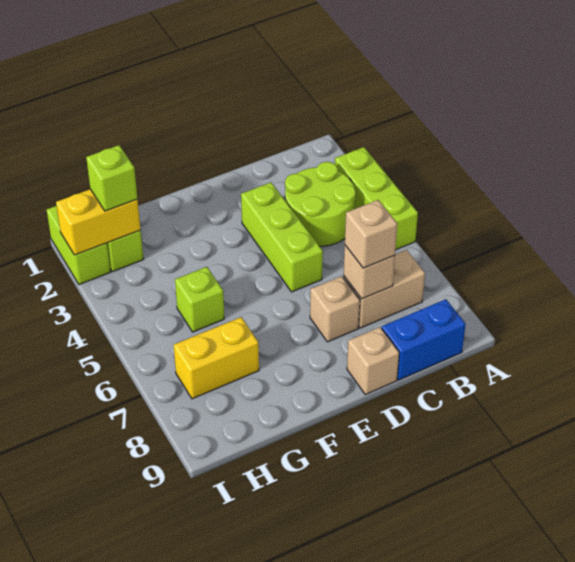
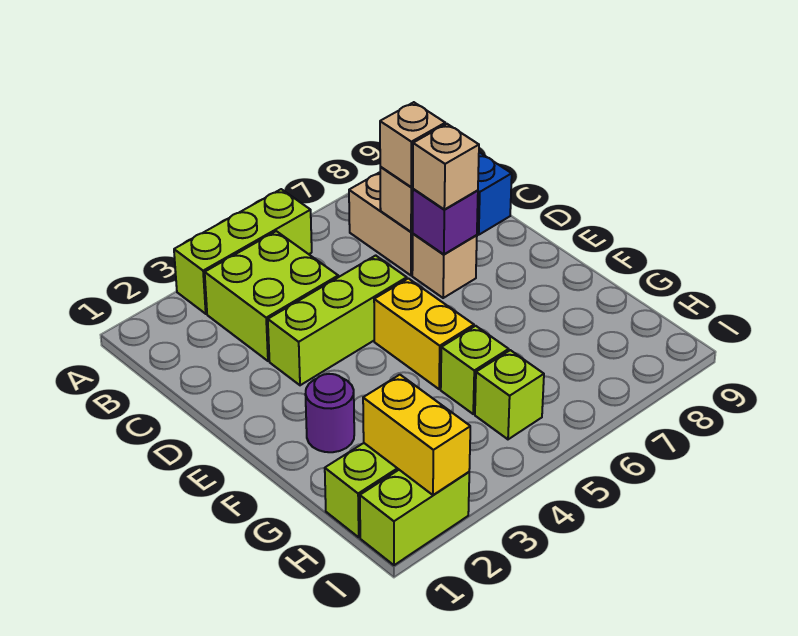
lime round brick B3:C4 level 1 -> lime brick B3:C4 level 1
none -> purple brick D7 level 2
tan brick D9 level 1 -> tan brick D7 level 3
none -> purple round brick F2 level 1
yellow brick G7:H7 level 1 -> yellow brick E5:F5 level 1
lime brick H2 level 3 -> lime brick H5 level 1

